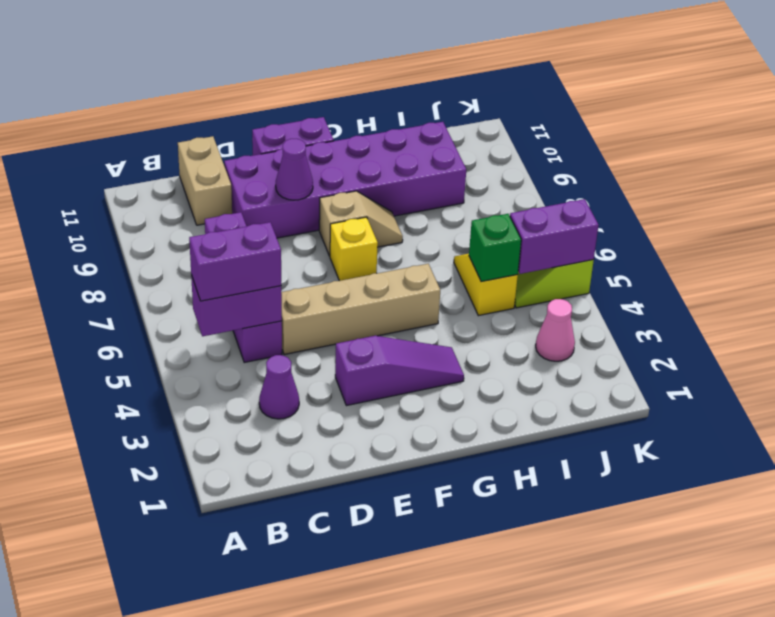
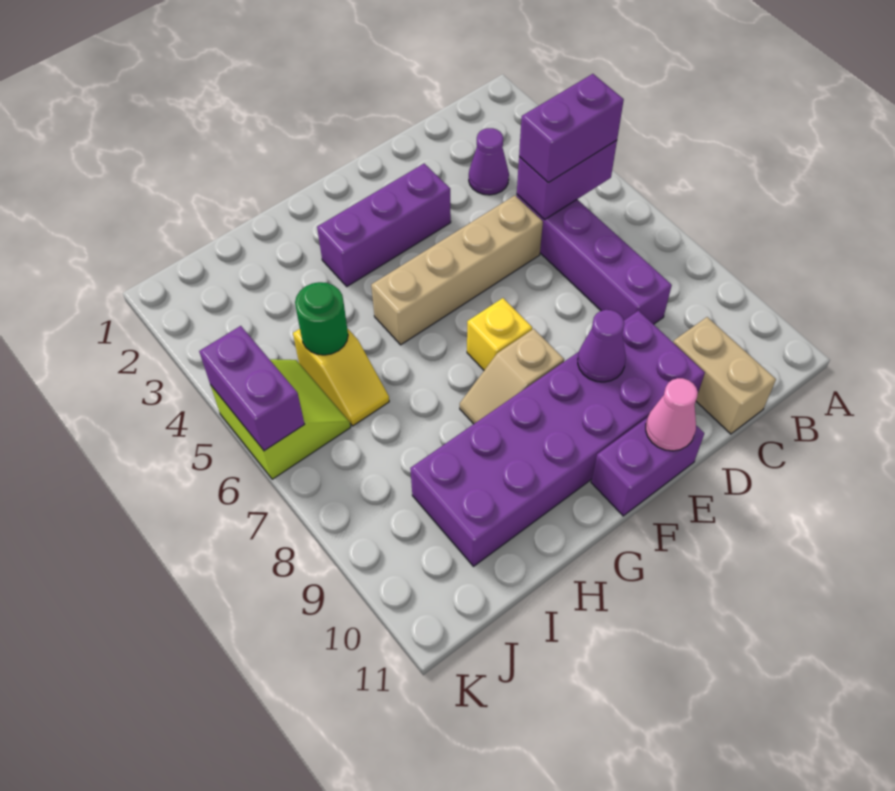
purple slope E3:G3 level 1 top E -> purple brick E3:G3 level 1
green brick I5 level 2 -> green round brick I5 level 2
pink cone J3 level 1 -> pink cone E11 level 2
purple brick J5:K5 level 2 -> purple brick K5:K6 level 2

